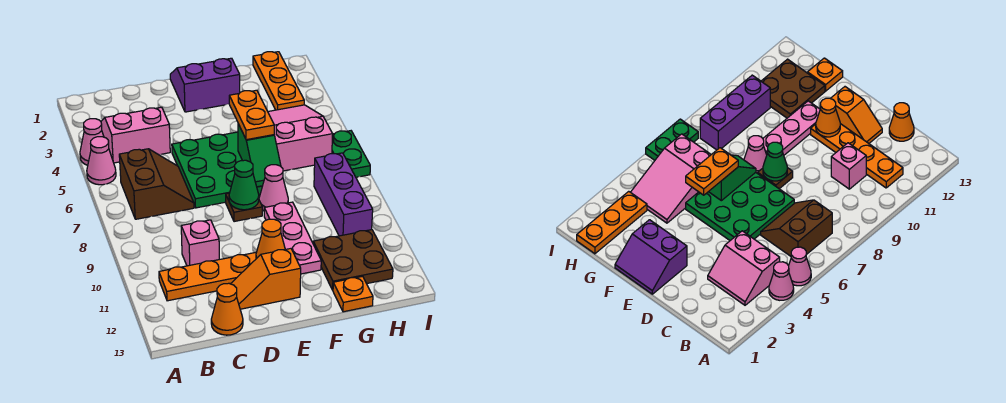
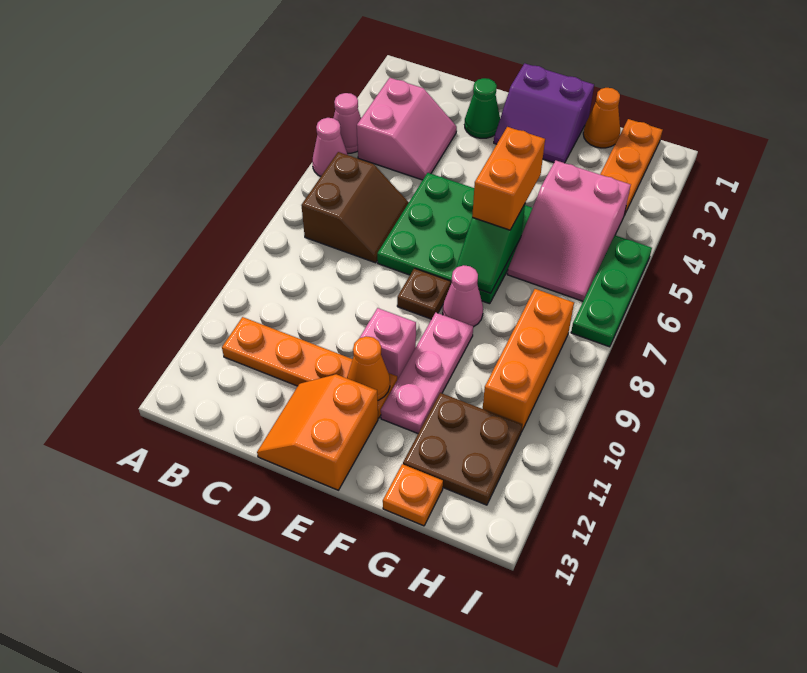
pink slope B3:C4 level 1 top 4 -> pink slope B3:C4 level 1 top B
pink brick C10 level 1 -> pink brick E10 level 1
orange cone C13 level 1 -> orange cone G1 level 1
orange slope D12:E12 level 1 top E -> orange slope D12:E13 level 1 top E
purple slope E1:F2 level 1 top 2 -> purple slope E1:F2 level 1 top 1
green cone E8 level 2 -> green cone D2 level 1
orange plate F5:F6 level 3 -> orange brick F5:F6 level 3
pink slope G4:H6 level 1 top 6 -> pink slope G4:H6 level 1 top 4
purple brick H8:H10 level 1 -> orange brick H8:H10 level 1
green plate I6:I7 level 1 -> green plate I5:I7 level 1

